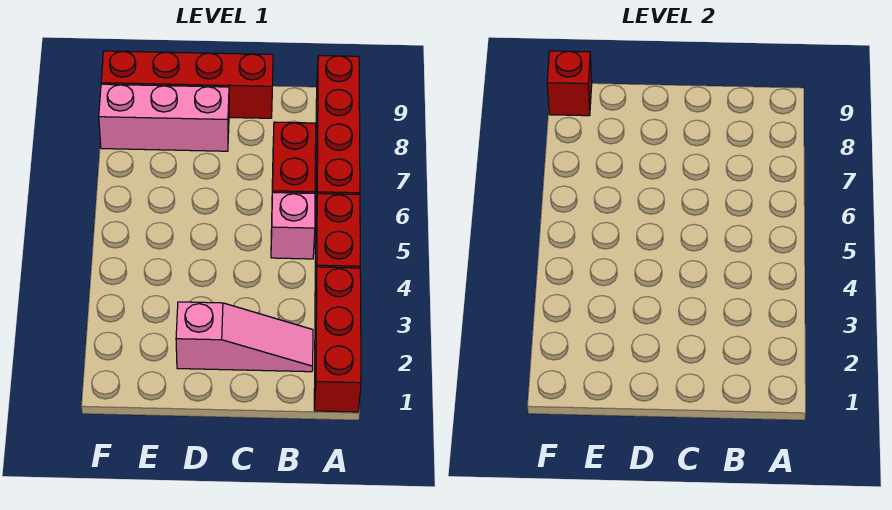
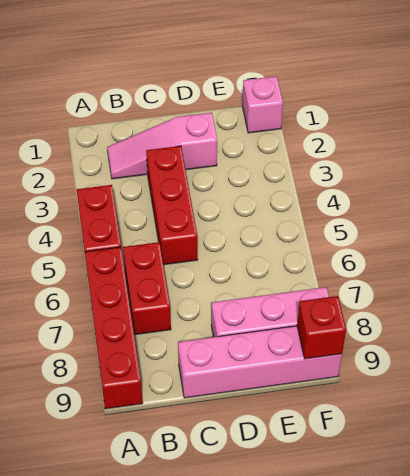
red brick A1:A3 level 1 -> red brick C3:C5 level 1
pink brick B5 level 1 -> pink brick F1 level 1
red brick C9:F9 level 1 -> pink brick C9:F9 level 1

